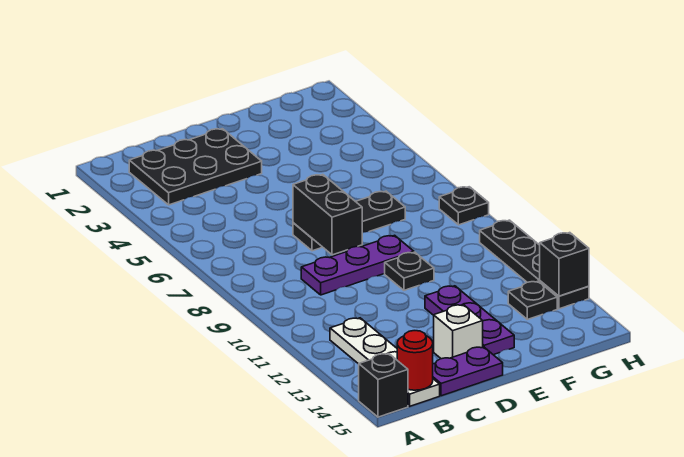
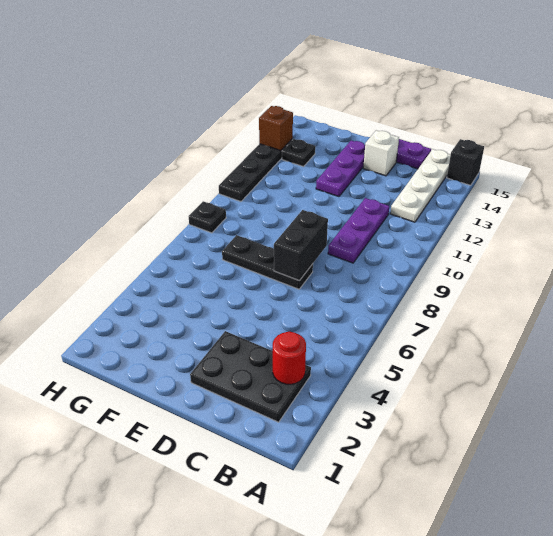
red round brick B15 level 2 -> red round brick B3 level 2
purple plate C9:E9 level 1 -> purple plate C9:C11 level 1
black plate E10 level 1 -> none
black brick H13 level 2 -> brown brick H13 level 2

